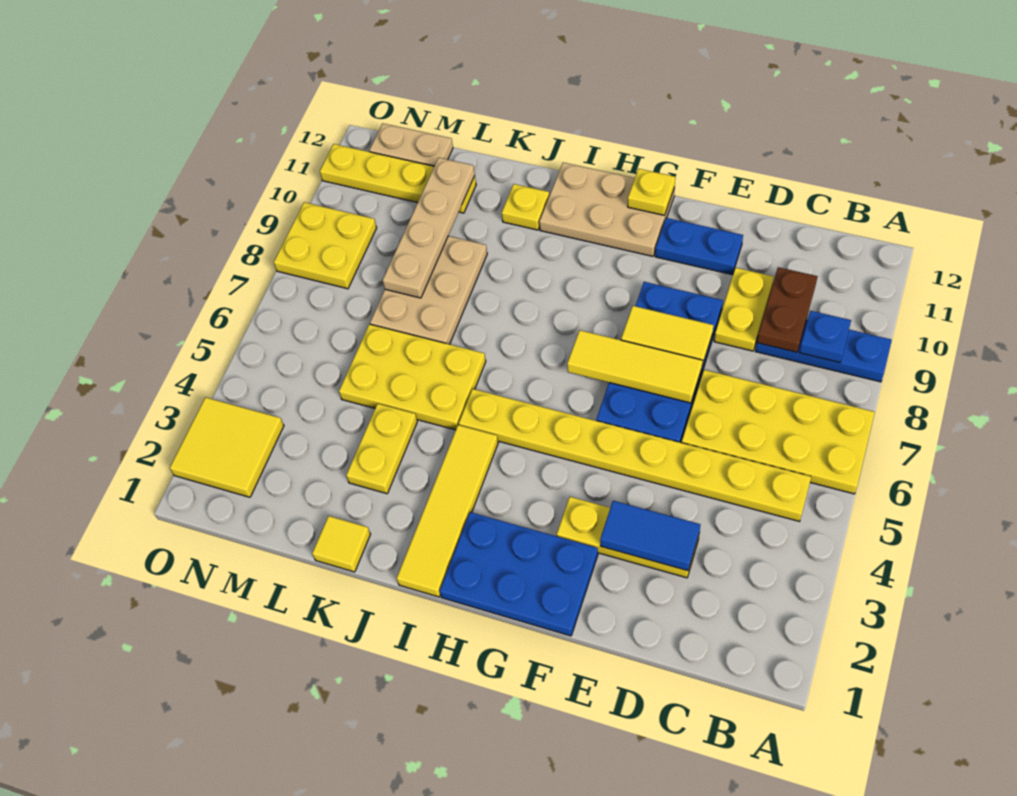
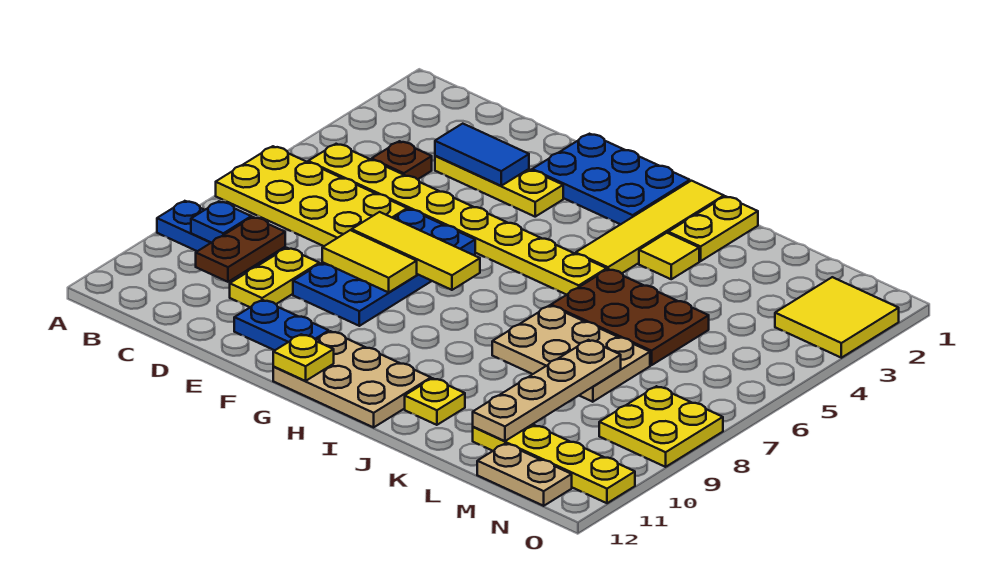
none -> brown plate C4 level 1
yellow plate J5:L6 level 1 -> brown plate J5:L6 level 1
yellow tile K1 level 1 -> yellow tile J3 level 1
yellow plate K3:K4 level 1 -> yellow plate J1:J2 level 1
tan plate K7:L9 level 1 -> tan plate J7:L8 level 1

